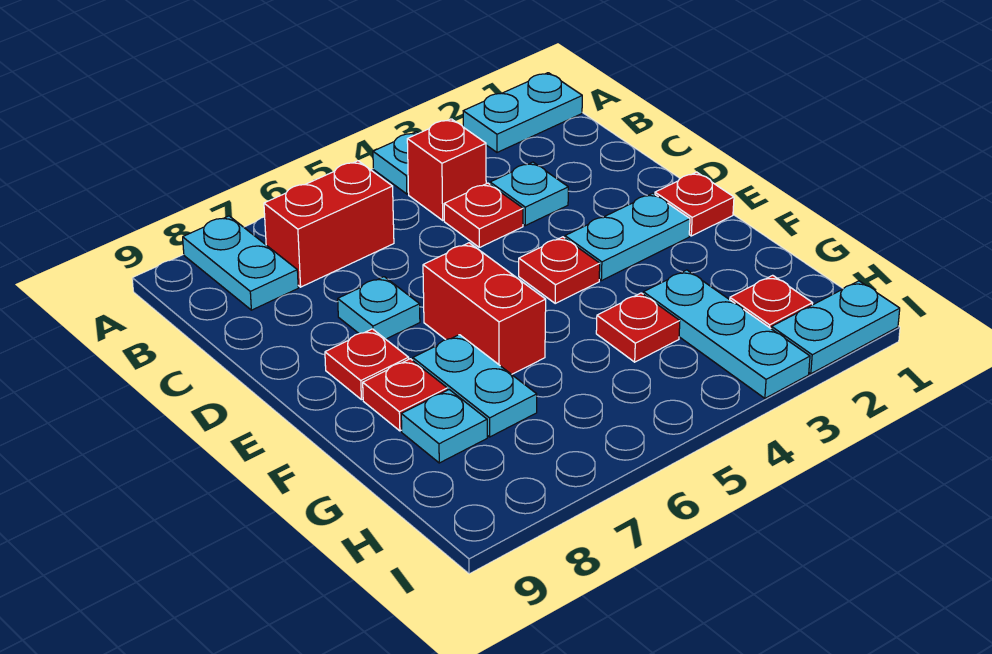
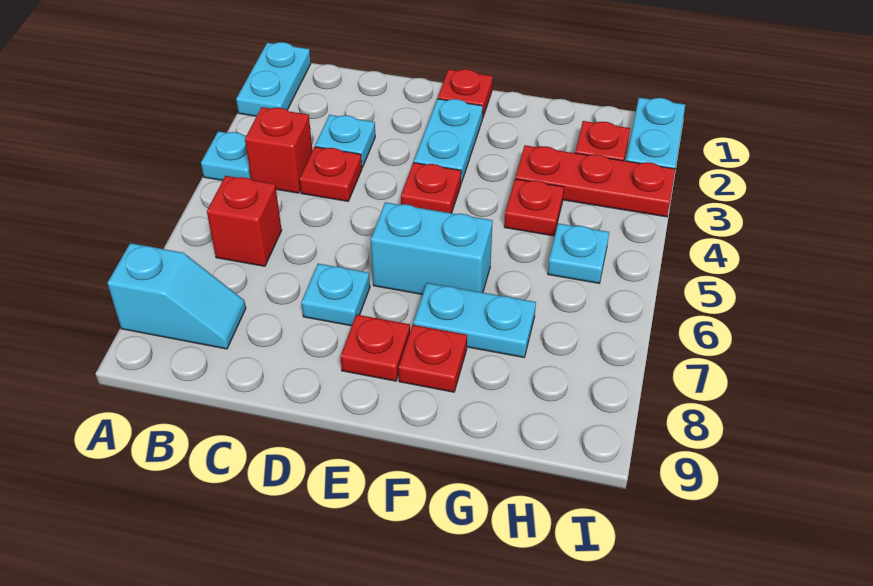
cyan plate A8:B8 level 1 -> cyan slope A8:B8 level 1 top A
red brick B6:B7 level 1 -> red brick B6 level 1
red brick E6:F6 level 1 -> cyan brick E6:F6 level 1
cyan plate G3:I3 level 1 -> red plate G3:I3 level 1
cyan plate G8 level 1 -> cyan plate H5 level 1

